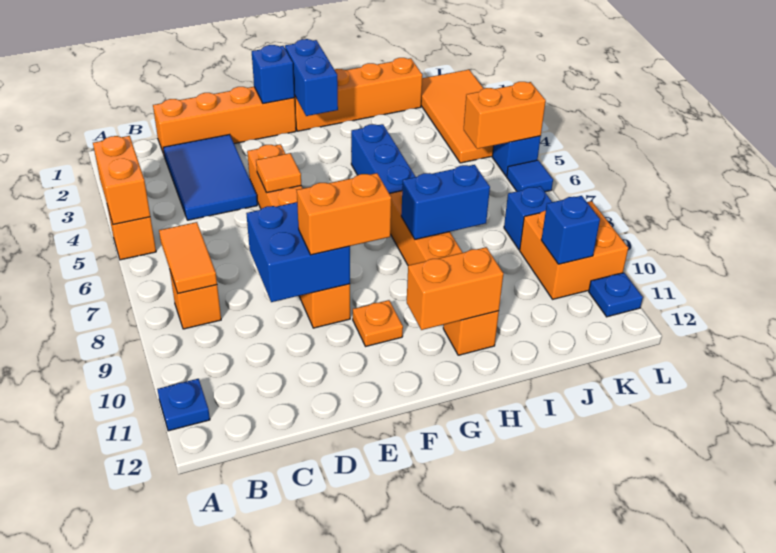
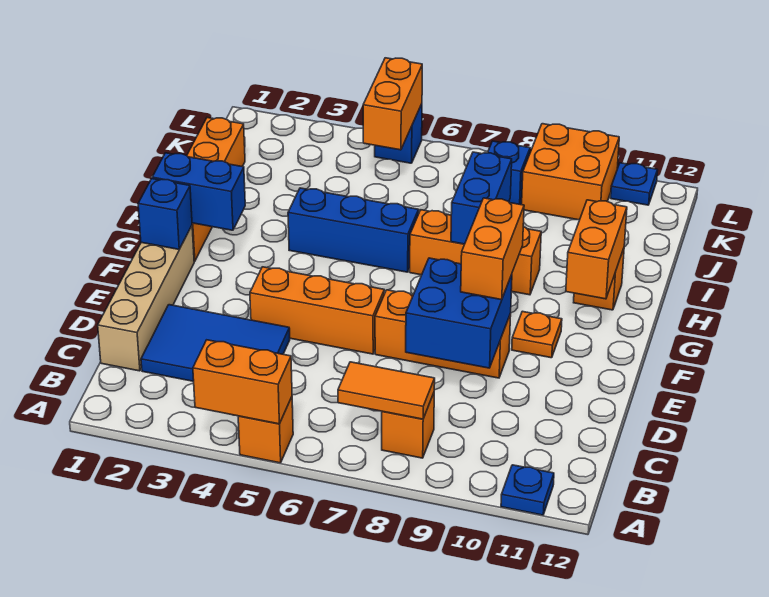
orange brick C1:F1 level 1 -> tan brick C1:F1 level 1
orange tile E5 level 2 -> none
orange tile K1:L4 level 1 -> none
blue brick K10 level 2 -> none
blue tile L6 level 1 -> none

